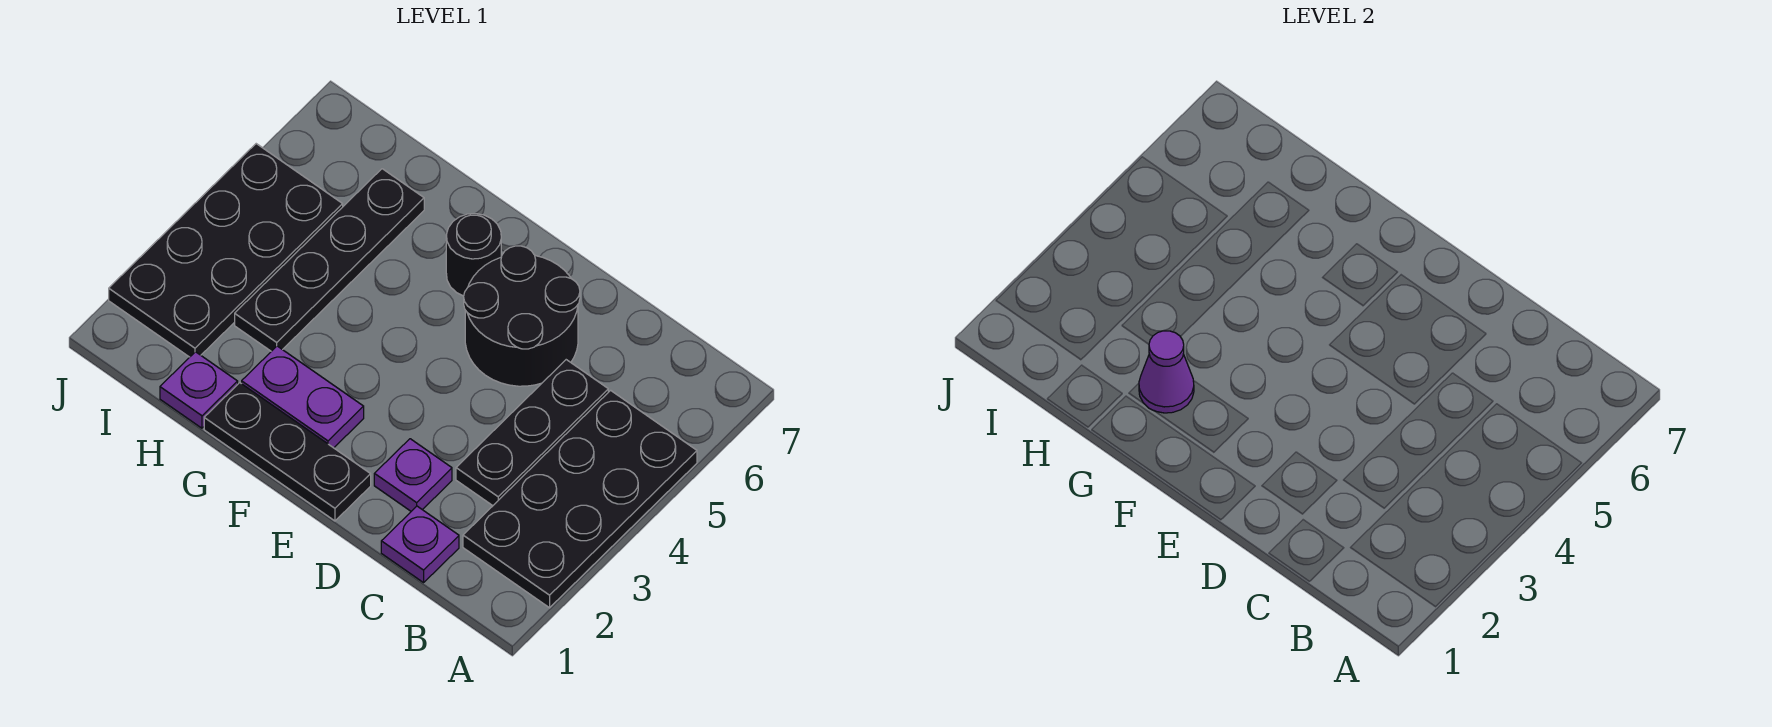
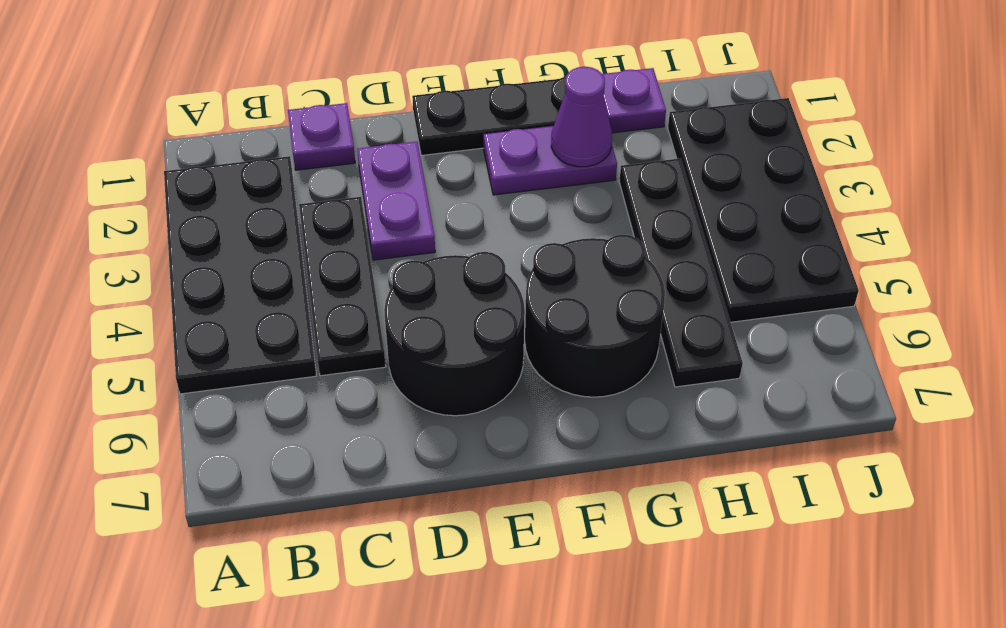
purple plate D2 level 1 -> purple plate D2:D3 level 1
black round brick F6 level 1 -> black round brick F5:G6 level 1

